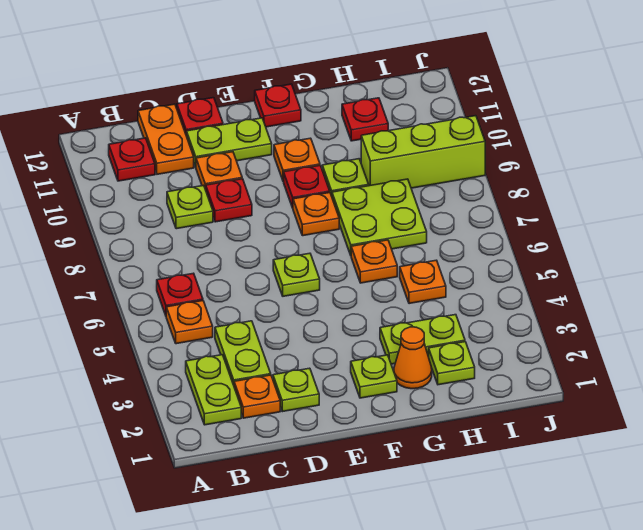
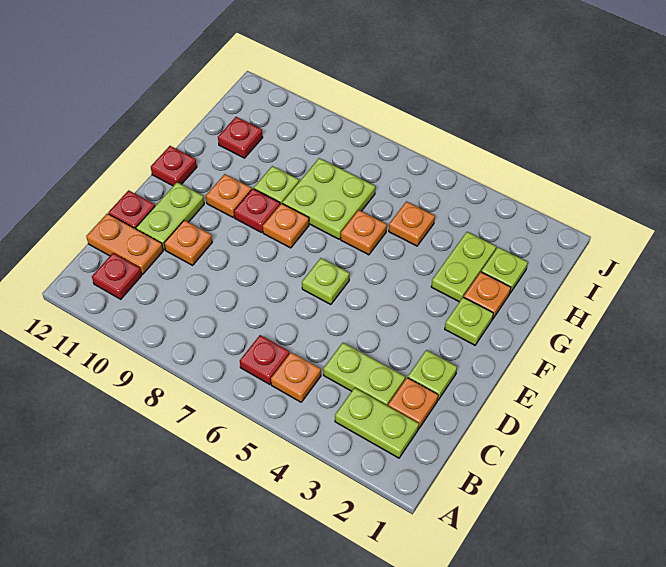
lime plate C9 level 1 -> none
red plate D9 level 1 -> none
orange cone G2 level 1 -> orange plate G2 level 1
lime brick H9:J9 level 1 -> none

